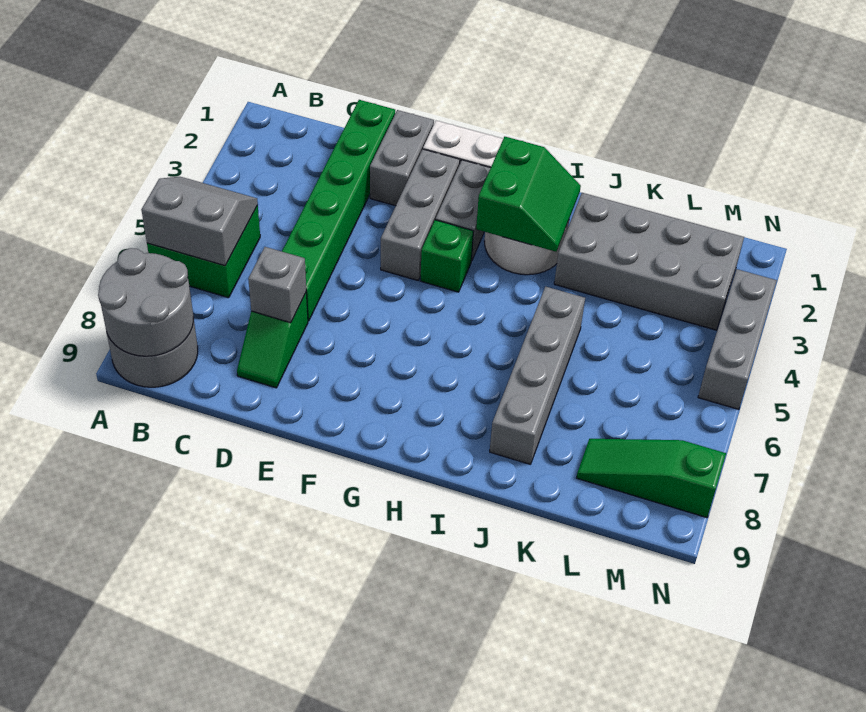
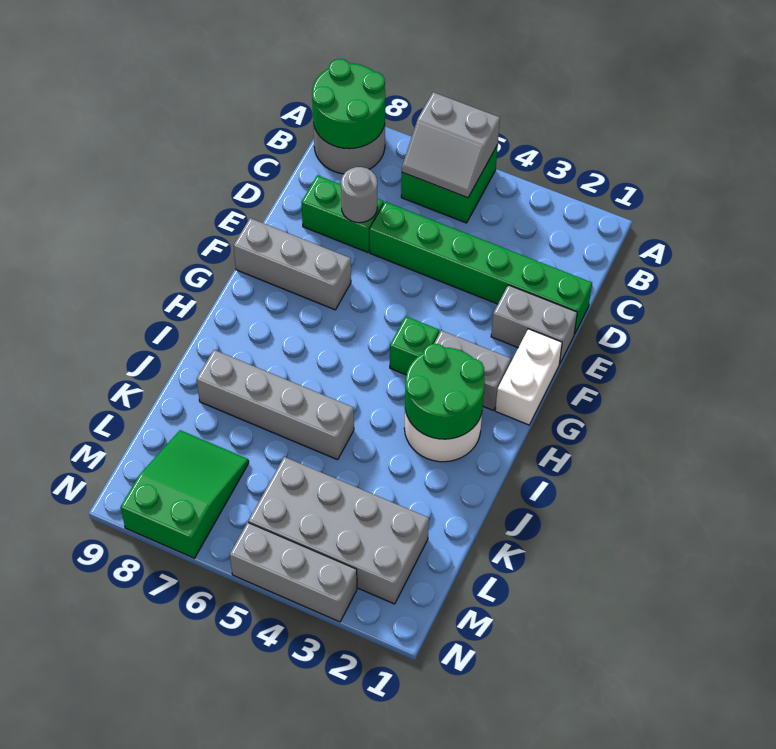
grey slope A5:B6 level 2 top 6 -> grey slope A5:B6 level 2 top A
grey round brick A8:B9 level 2 -> green round brick A8:B9 level 2
green slope D7:D8 level 1 top 7 -> green brick D7:D8 level 1
grey brick D7 level 2 -> grey round brick D7 level 2
grey brick F2:F4 level 1 -> grey brick F7:F9 level 1
green slope H2:I3 level 2 top H -> green round brick H2:I3 level 2
grey brick J2:M3 level 1 -> grey brick L2:M5 level 1
green slope L8:N8 level 1 top N -> green slope L7:N8 level 1 top N

